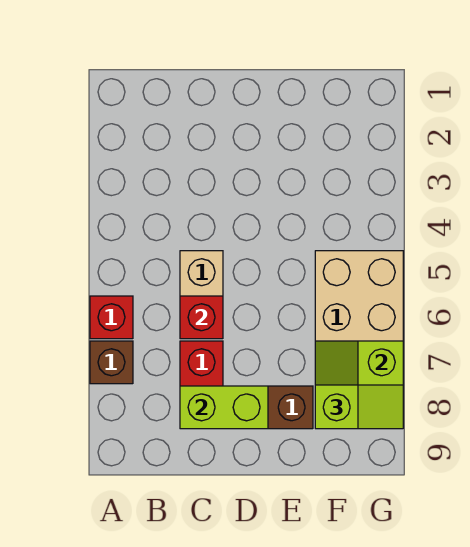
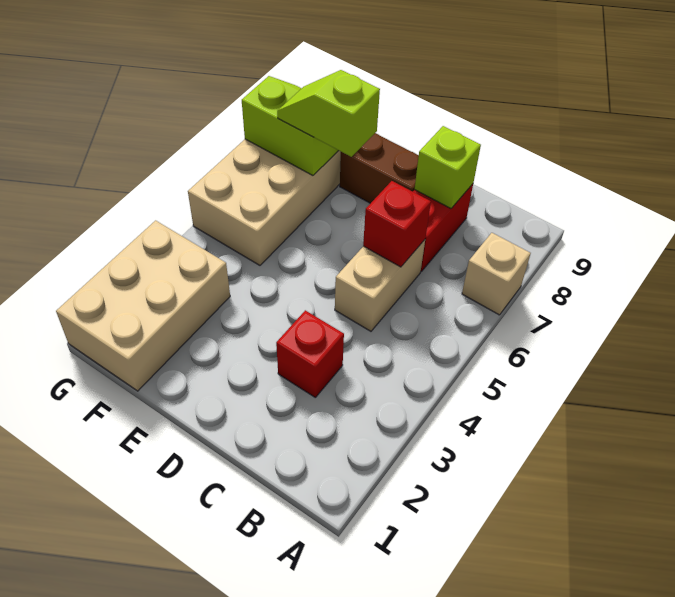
red brick A6 level 1 -> red brick C3 level 1
brown brick A7 level 1 -> tan brick A7 level 1
lime brick C8:D8 level 2 -> lime brick C8 level 2
none -> tan brick F1:G3 level 1
lime slope F7:F8 level 3 top 8 -> lime slope E7:F7 level 3 top E

